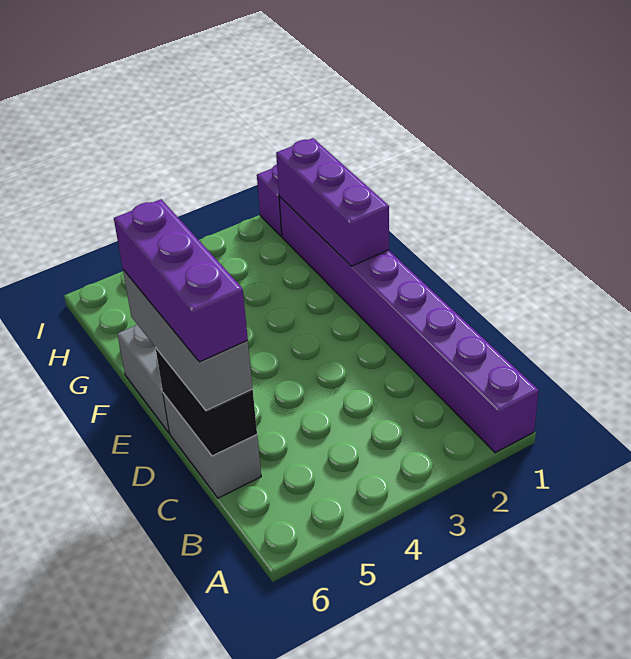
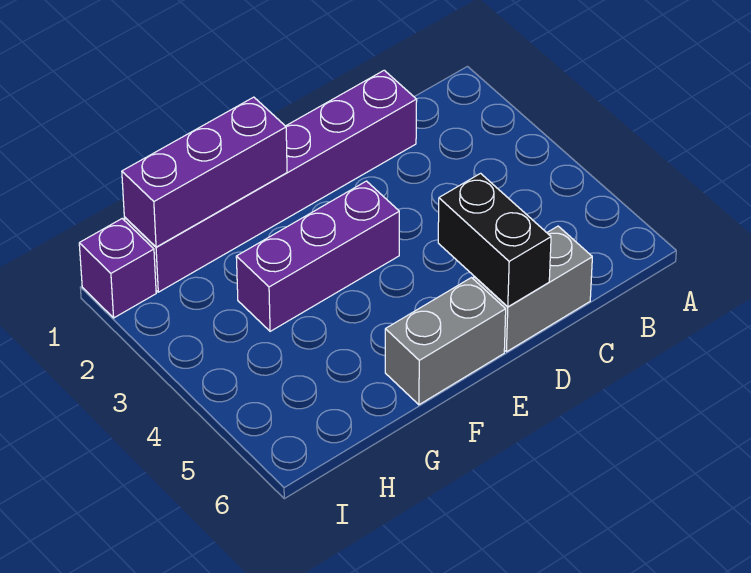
purple brick A1:H1 level 1 -> purple brick C1:H1 level 1
black brick C6:D6 level 2 -> black brick D5:D6 level 2
grey brick C6:E6 level 3 -> none
purple brick C6:E6 level 4 -> purple brick E3:G3 level 1

